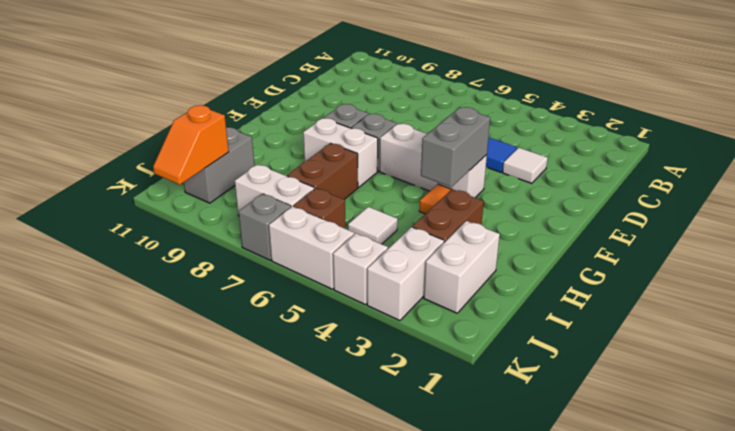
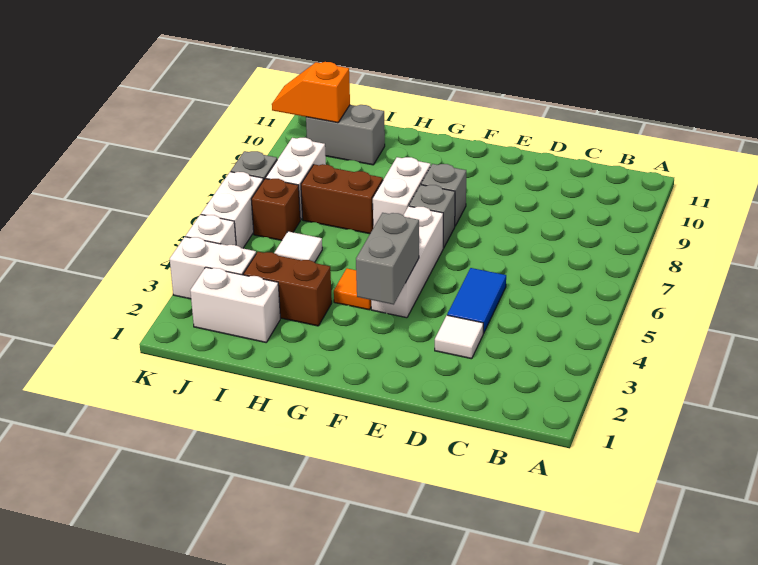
grey brick F4:G4 level 2 -> grey brick F3:F4 level 2

